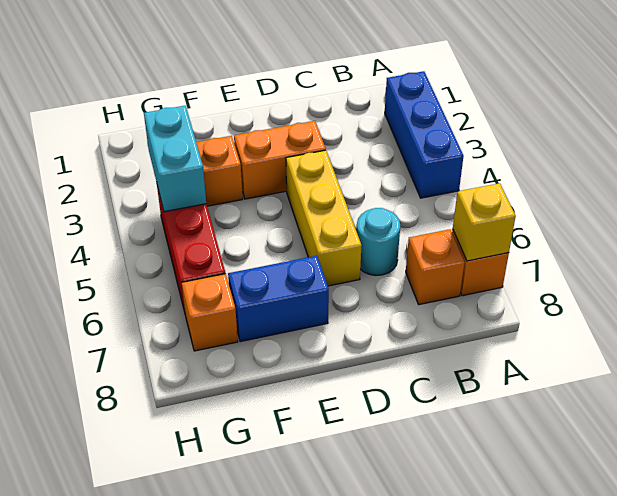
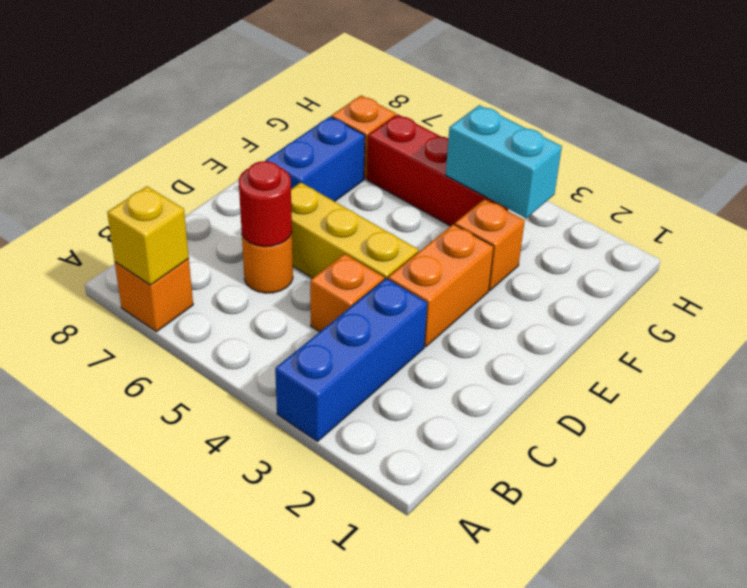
blue brick A2:A4 level 1 -> blue brick A3:C3 level 1
orange brick B7 level 1 -> orange brick C4 level 1
cyan round brick C6 level 1 -> orange round brick C6 level 1
none -> red round brick C6 level 2

